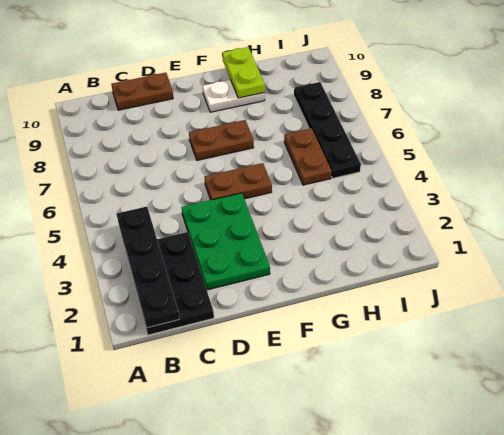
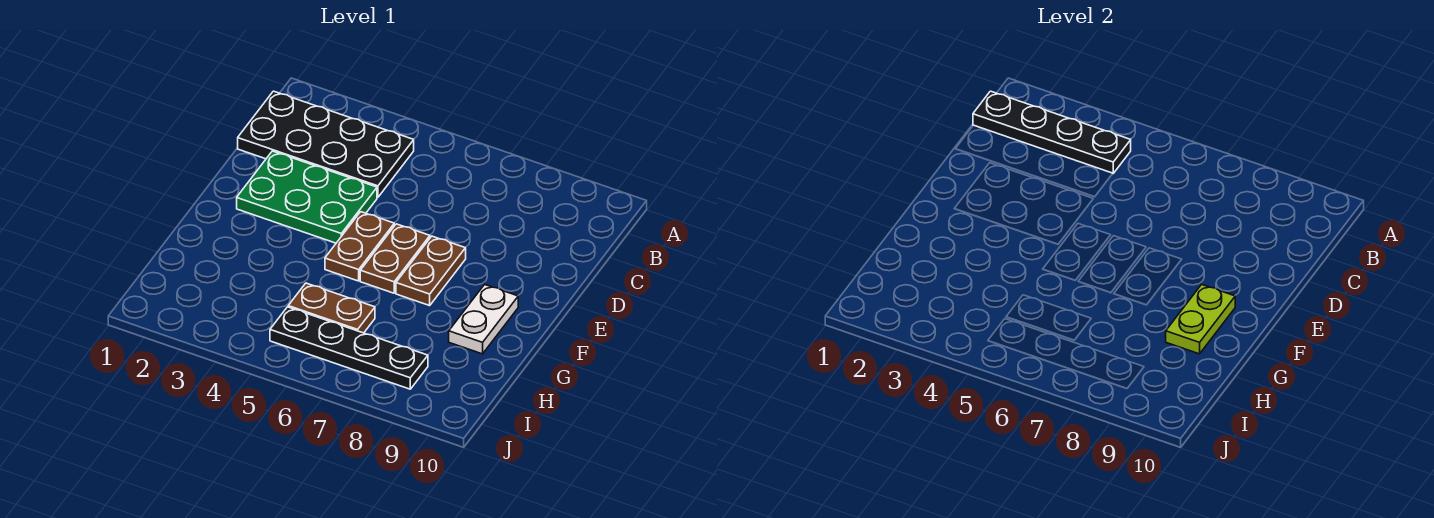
black plate B1:C3 level 1 -> black plate B1:C4 level 1
brown plate C10:D10 level 1 -> brown plate E6:F6 level 1
lime plate G9:G10 level 2 -> lime plate F9:G9 level 2

